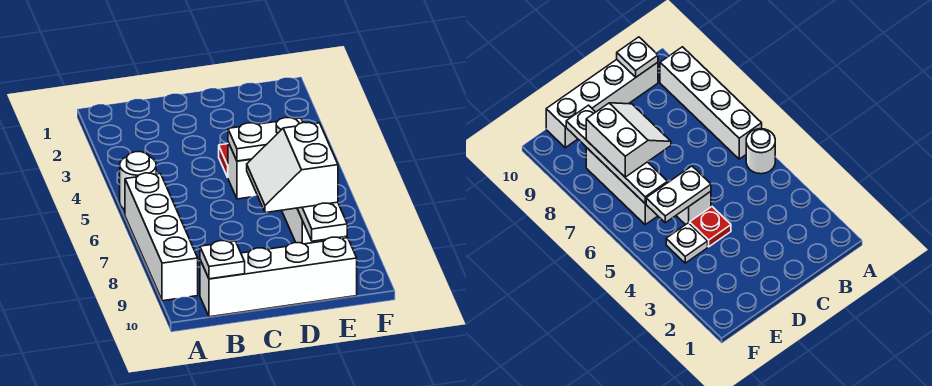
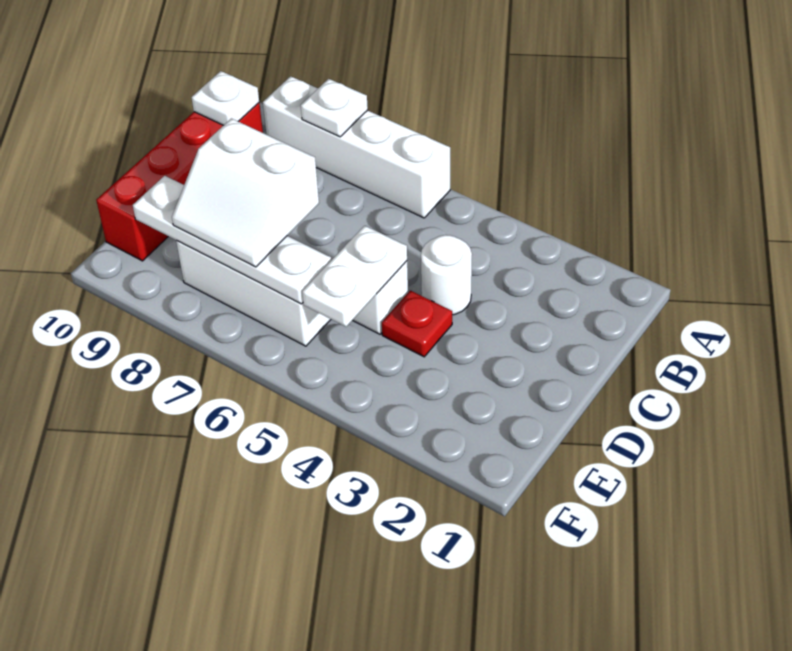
white round brick A5 level 1 -> white round brick C4 level 1
white brick B10:E10 level 1 -> red brick B10:E10 level 1
white slope D7:E8 level 3 top E -> white slope D7:E8 level 3 top D
white plate E4 level 1 -> white plate A8 level 2

